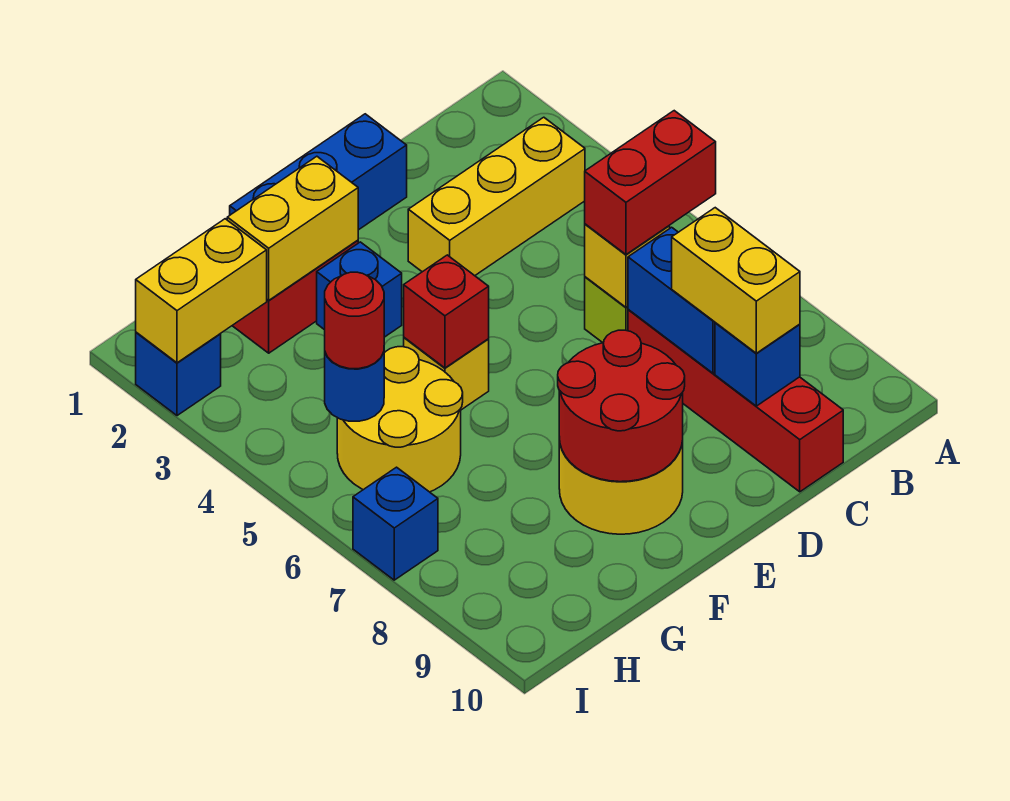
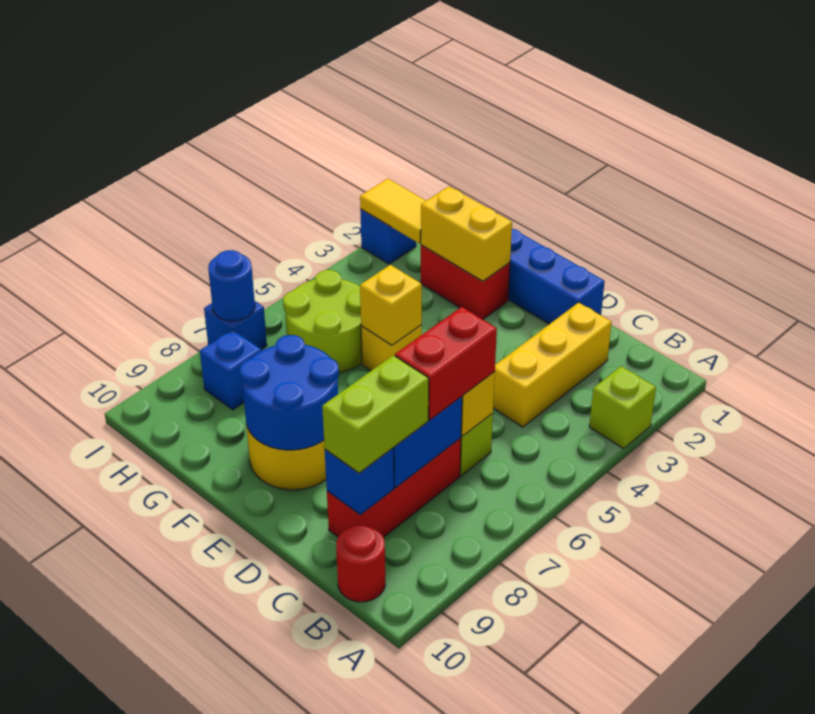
none -> lime brick A3 level 1
yellow brick B3:D3 level 1 -> yellow brick C2:C4 level 1
red brick B6:C6 level 3 -> red brick C6:C7 level 3
red brick C7:C10 level 1 -> red brick C7:C9 level 1
yellow brick C8:C9 level 3 -> lime brick C8:C9 level 3
red round brick E8:F9 level 2 -> blue round brick E8:F9 level 2
blue brick F3 level 1 -> blue brick H8 level 1
red brick F5 level 2 -> yellow brick F5 level 2
yellow round brick G5:H6 level 1 -> lime round brick G5:H6 level 1
yellow brick H2:I2 level 2 -> yellow tile H2:I2 level 2
blue round brick H5 level 2 -> blue round brick I7 level 2
red round brick H5 level 3 -> red round brick B10 level 1

